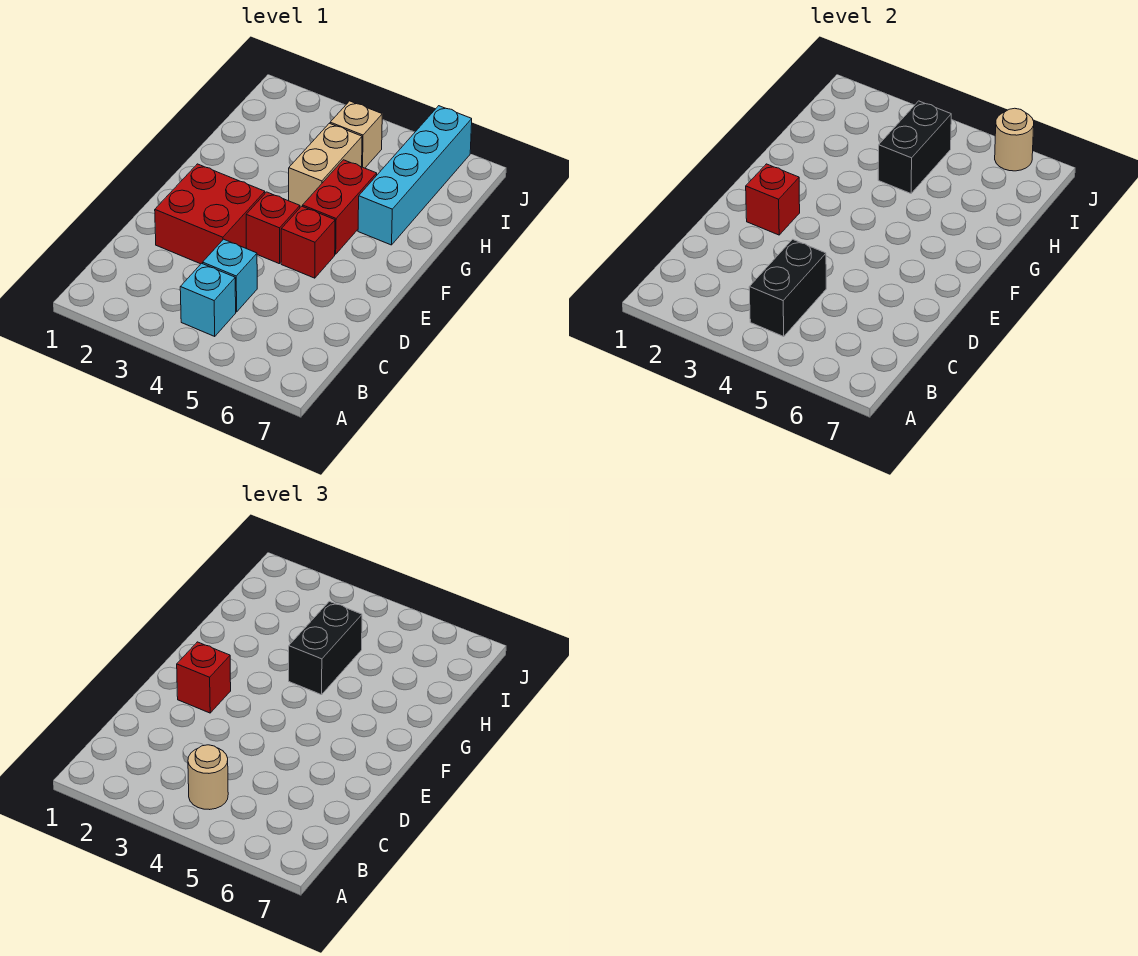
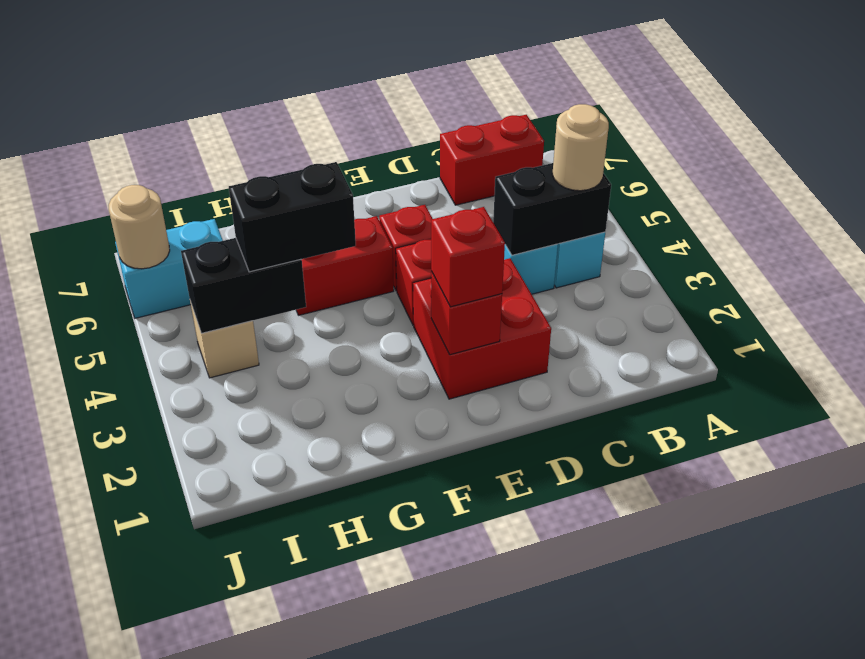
none -> red brick B7:C7 level 1
tan brick G4:H4 level 1 -> none
cyan brick G6:J6 level 1 -> cyan brick I6:J6 level 1

